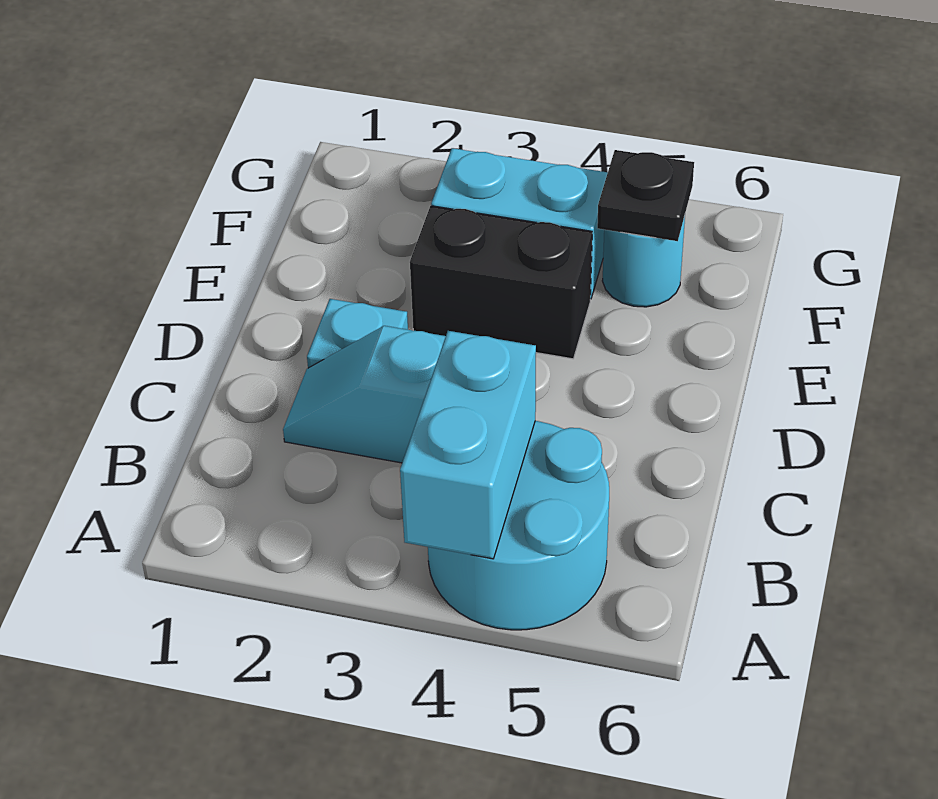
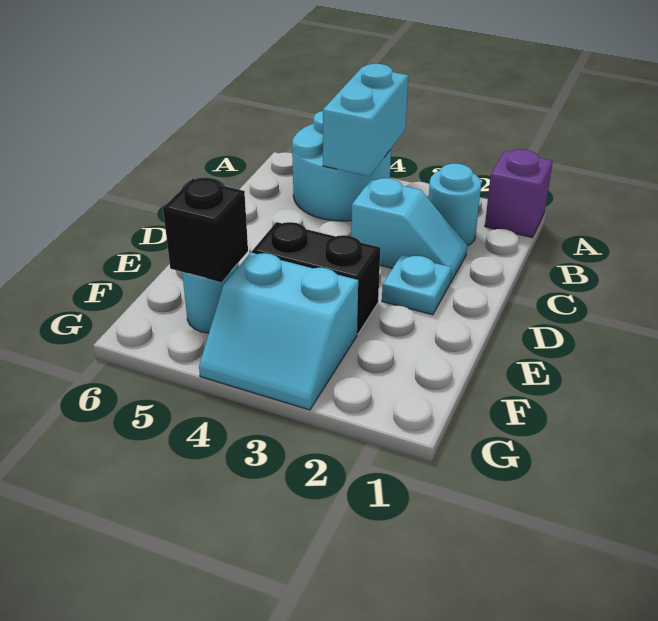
none -> purple brick A1 level 1
none -> cyan round brick B2 level 1
black plate F5 level 2 -> black brick F5 level 2

